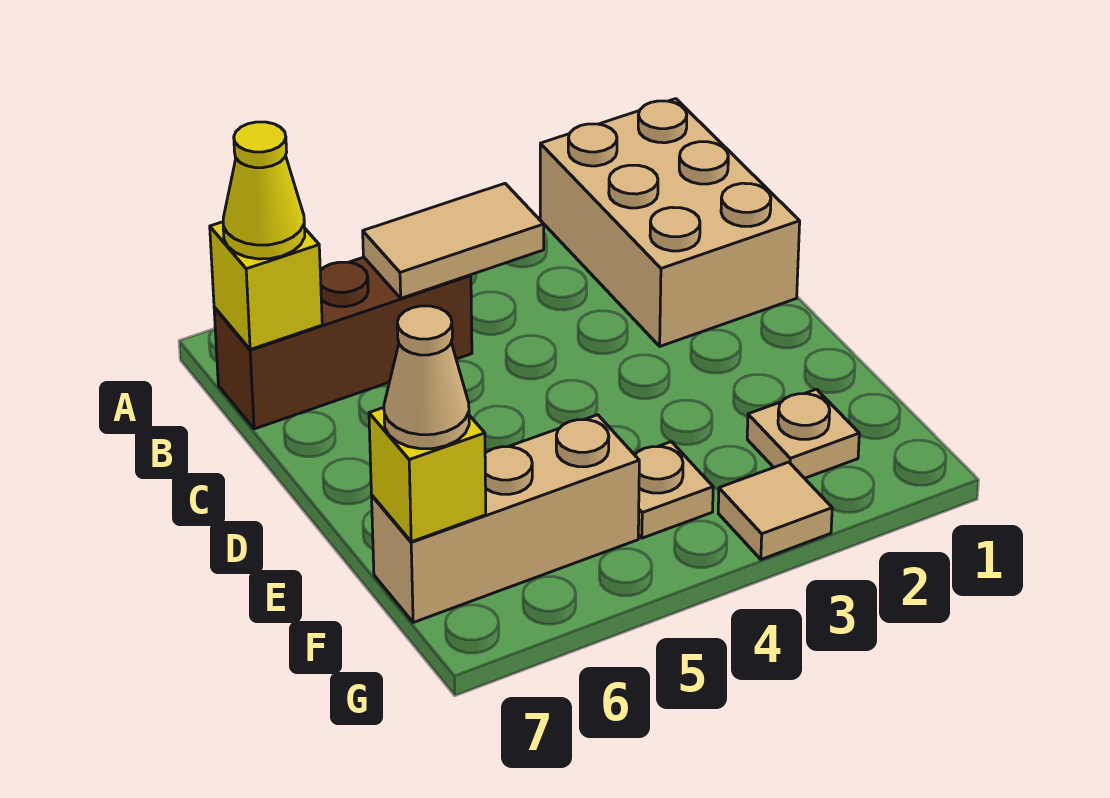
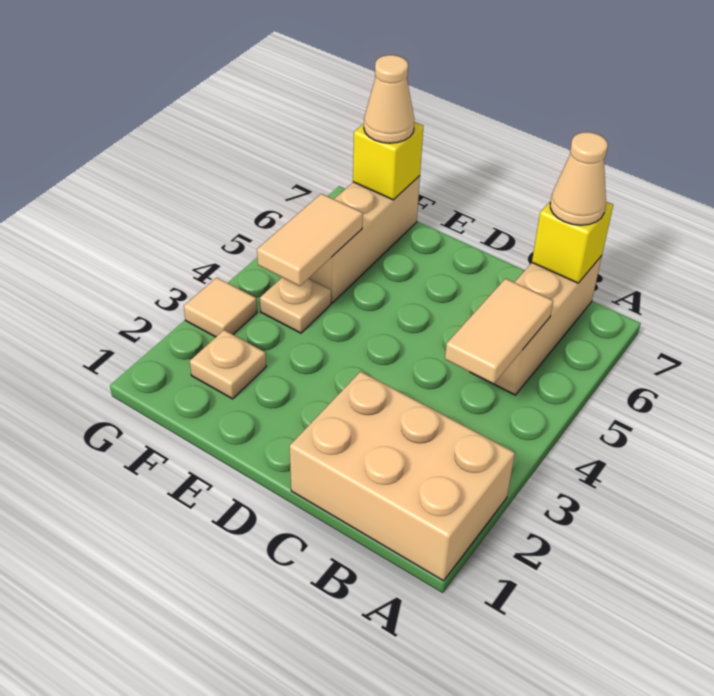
brown brick B5:B7 level 1 -> tan brick B5:B7 level 1
yellow cone B7 level 3 -> tan cone B7 level 3
none -> tan tile F4:F5 level 2

